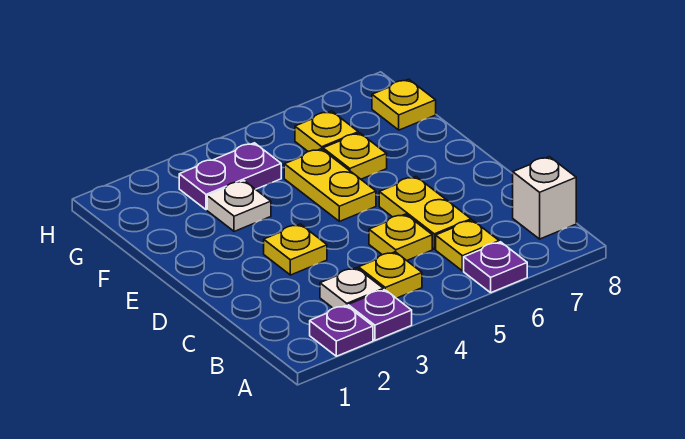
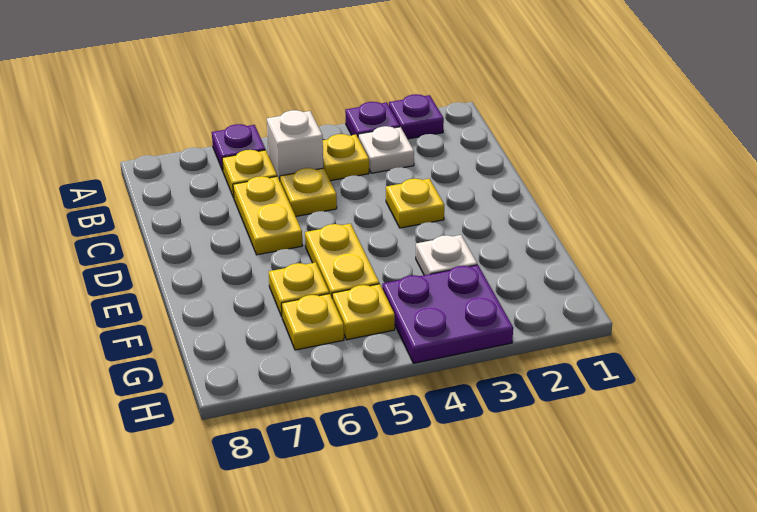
white brick B8 level 1 -> white brick B5 level 1
purple plate G3:G4 level 1 -> purple plate G3:H4 level 1
yellow plate G8 level 1 -> yellow plate G5 level 1

